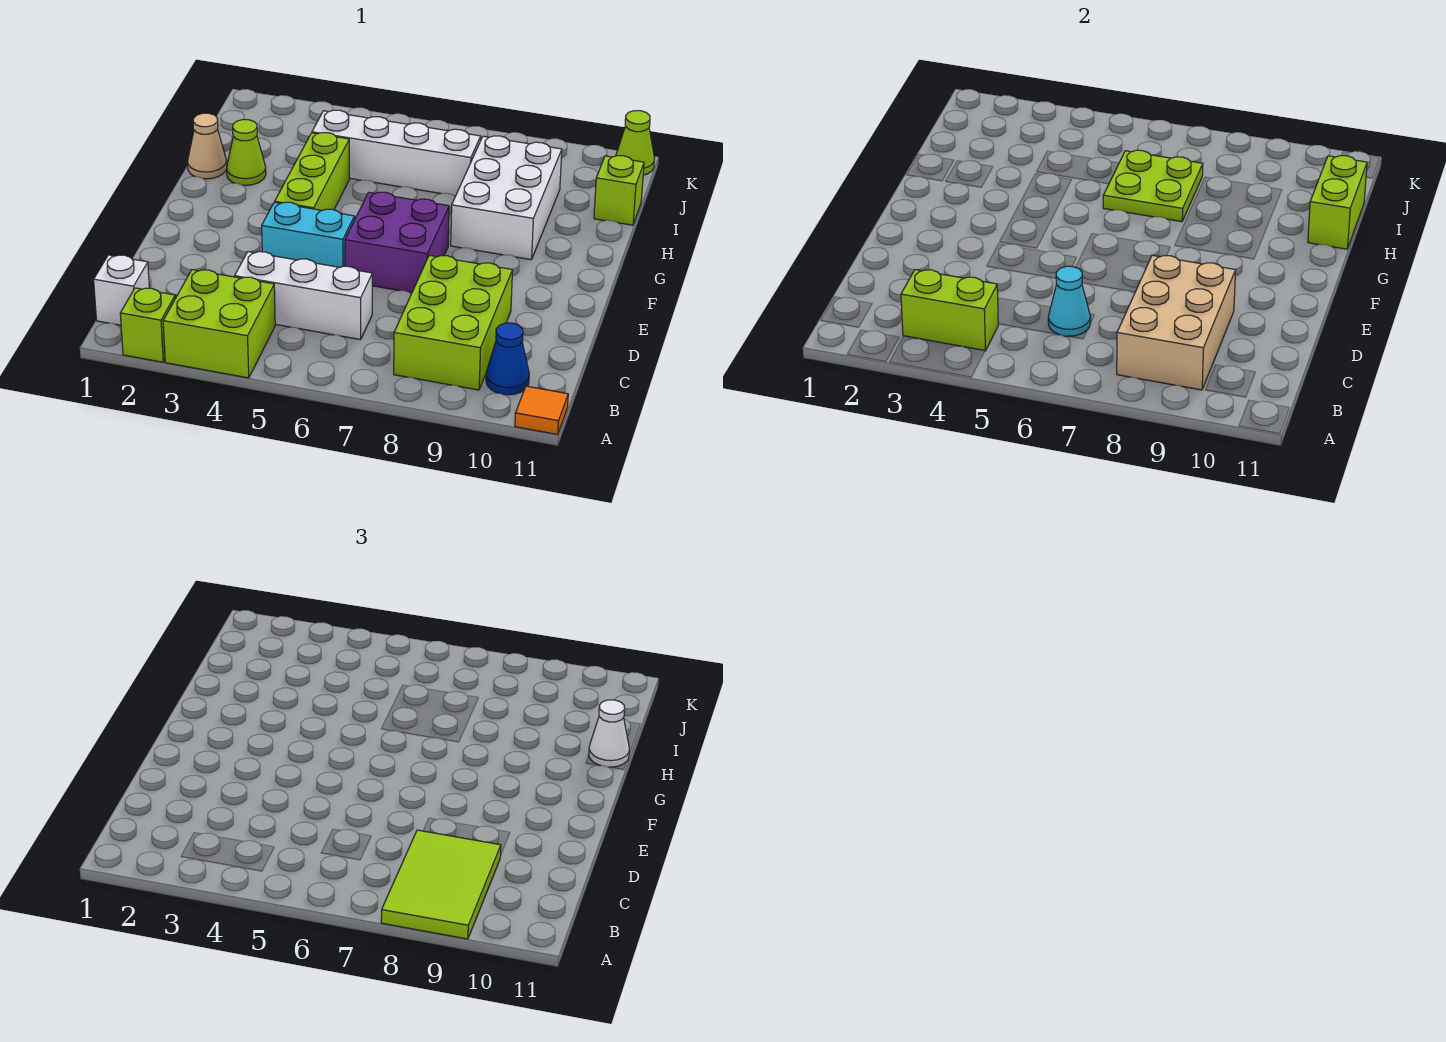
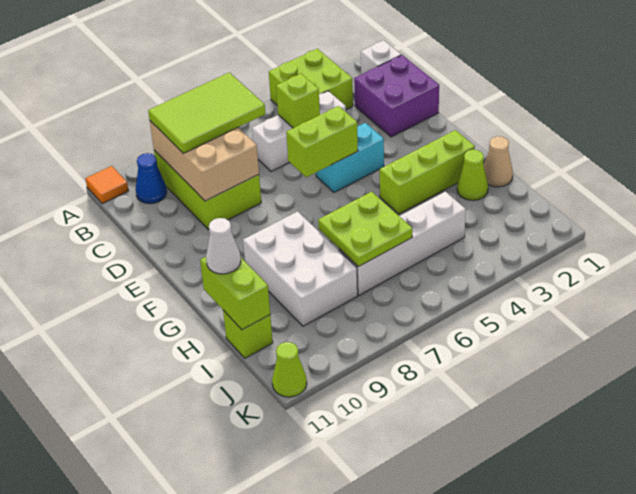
lime brick A2 level 1 -> lime brick C5 level 2
lime tile A8:C9 level 3 -> lime tile B7:C9 level 3
lime brick B3:B4 level 2 -> lime brick E5:E6 level 2
cyan cone C6 level 2 -> none
purple brick E6:F7 level 1 -> purple brick C1:D2 level 1
lime brick F4:H4 level 1 -> lime brick G2:G4 level 1

